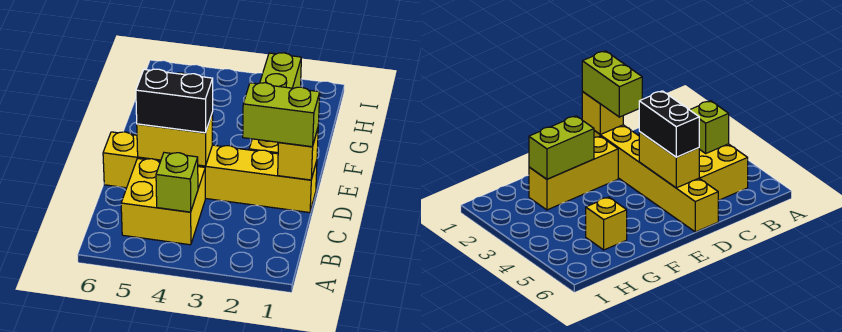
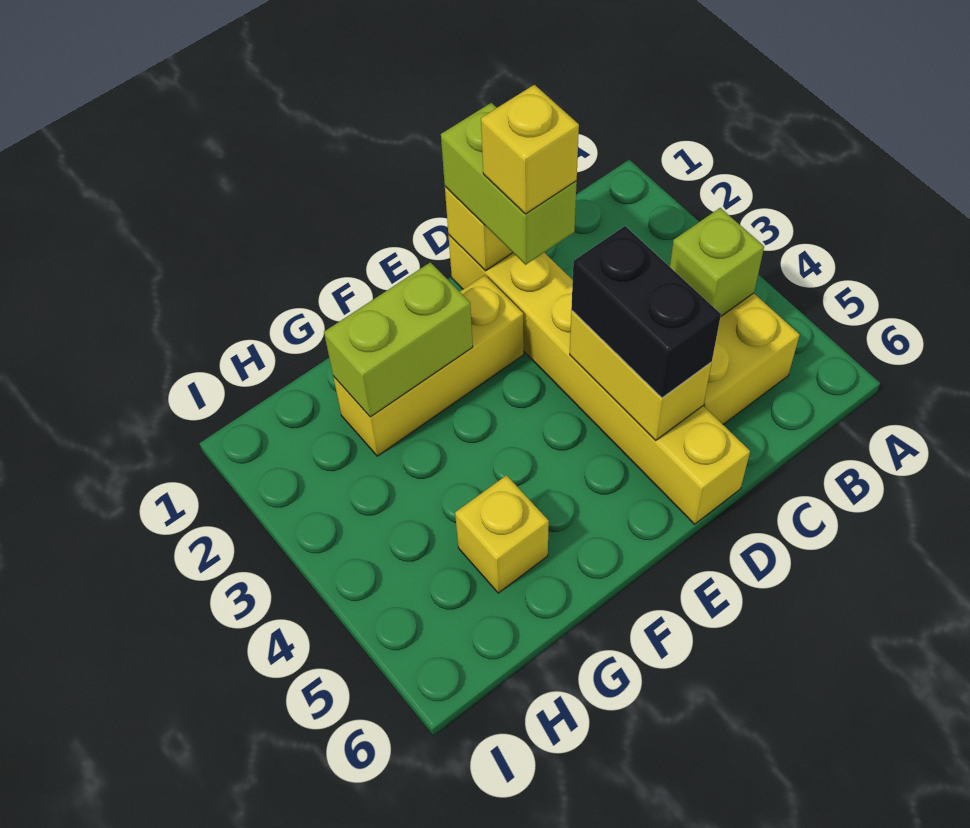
none -> yellow brick D2 level 4

